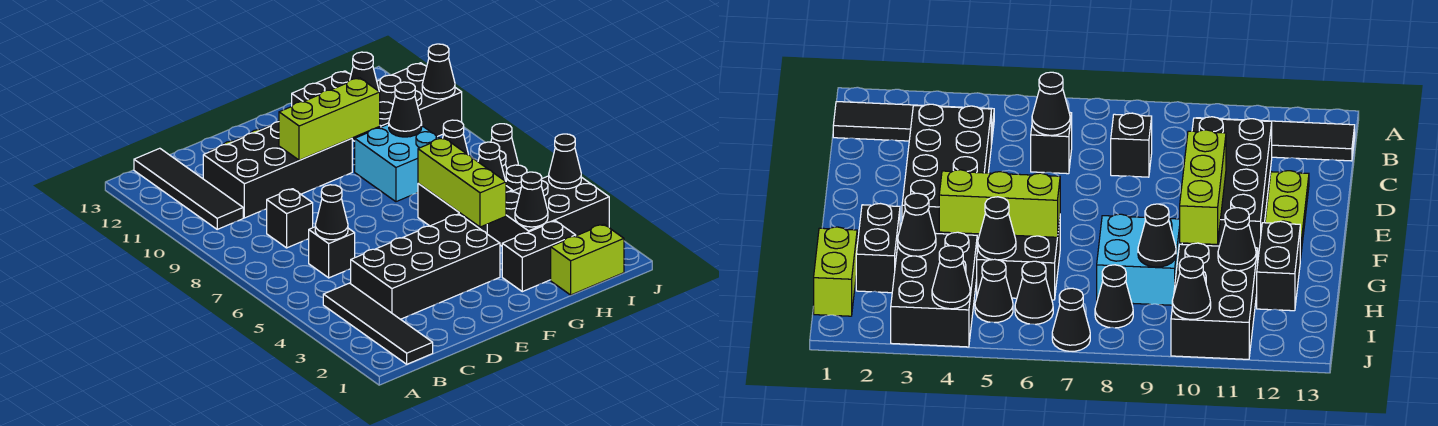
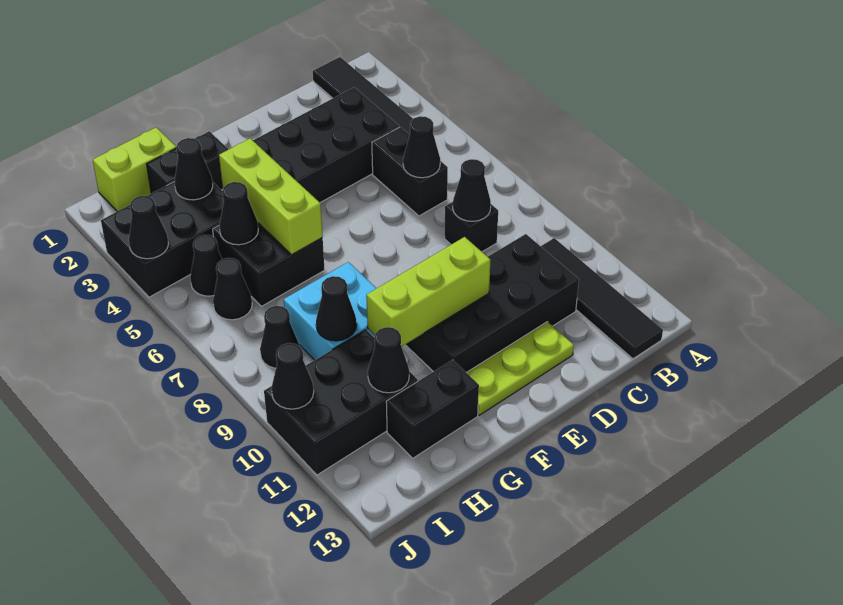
black brick C6 level 1 -> black brick C5:C6 level 1
black cone J7 level 1 -> black cone C8 level 2

